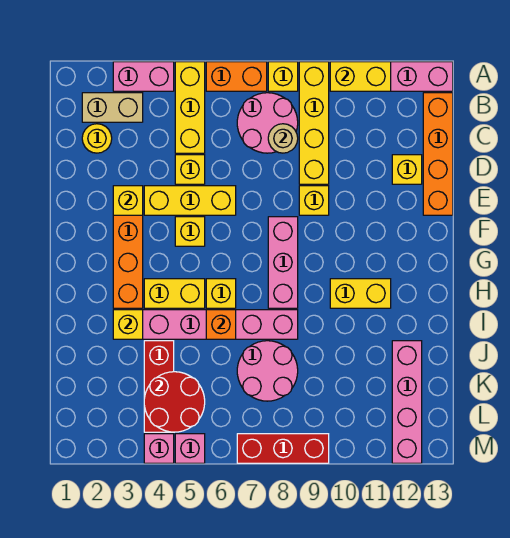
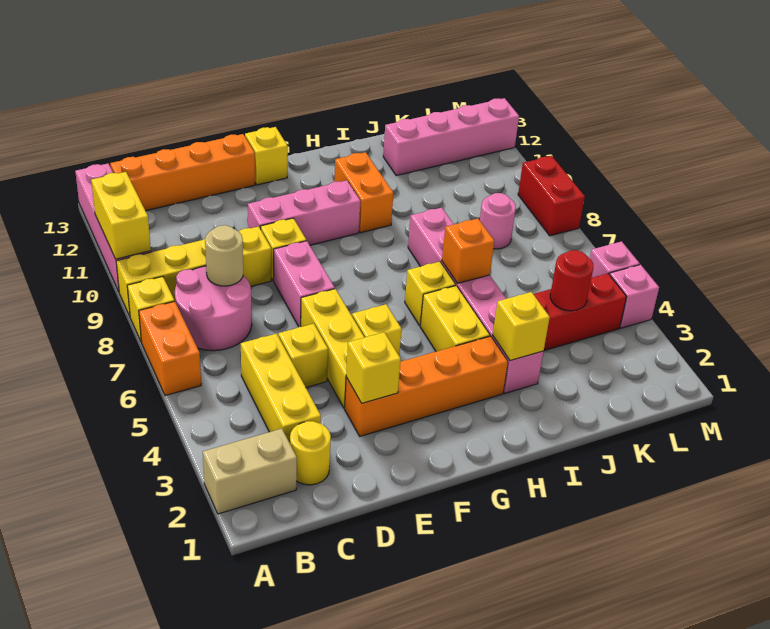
pink brick A3:A4 level 1 -> pink brick E7:E8 level 1
yellow brick A5:C5 level 1 -> yellow brick C3:C5 level 1
tan brick B2:B3 level 1 -> tan brick A2:B2 level 1
yellow brick D12 level 1 -> yellow brick F13 level 1
pink brick F8:H8 level 1 -> pink brick E10:G10 level 1
yellow brick H10:H11 level 1 -> orange brick H10:H11 level 1
pink round brick J7:K8 level 1 -> pink round brick K8 level 1
red round brick K4:L5 level 2 -> red round brick K4 level 2
red brick M7:M9 level 1 -> red brick M8:M9 level 1

